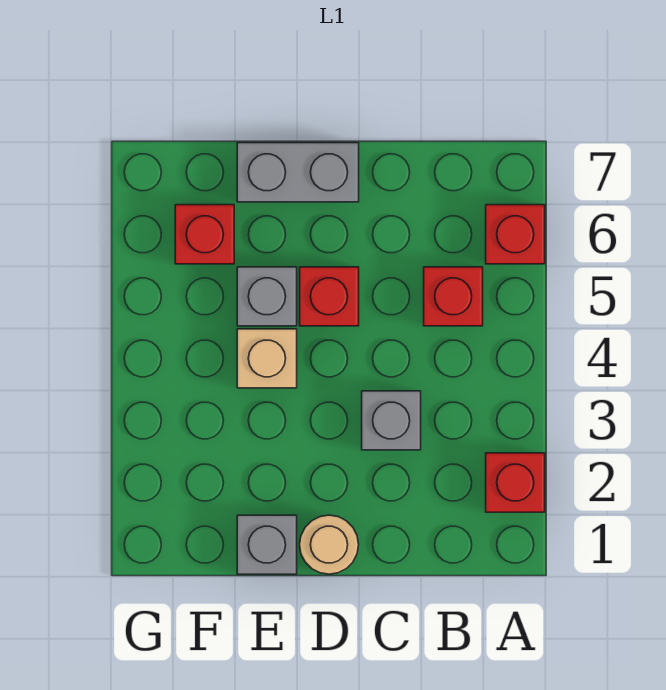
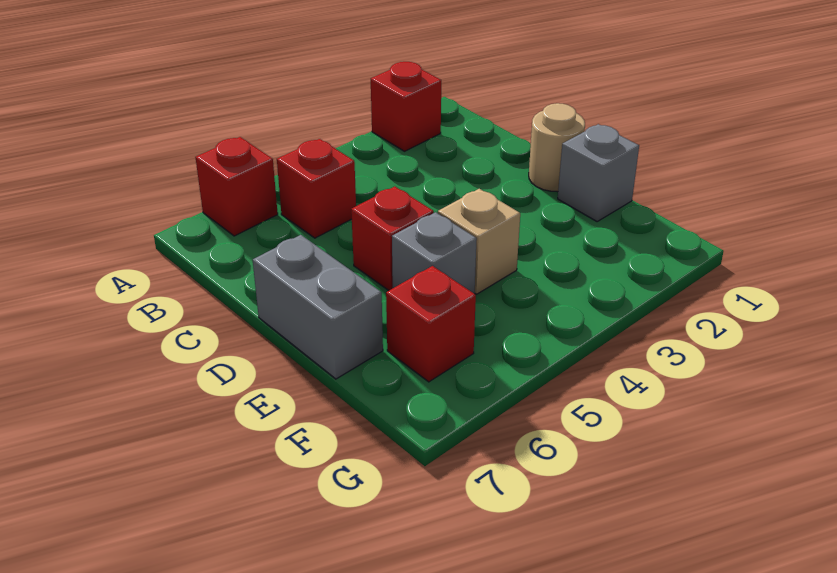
grey brick C3 level 1 -> none

